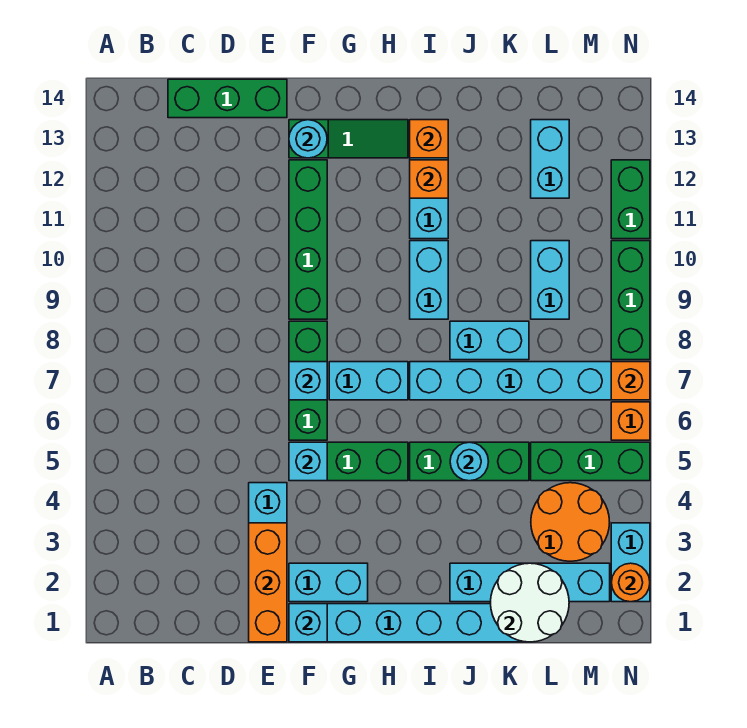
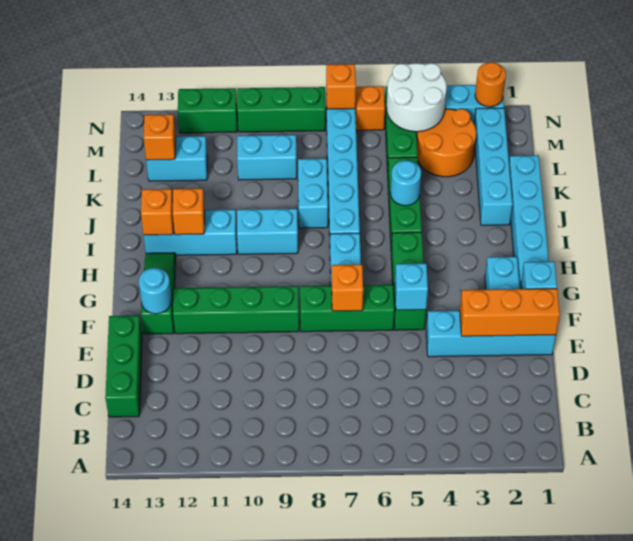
cyan brick F7 level 2 -> orange brick F7 level 2
white round brick K1:L2 level 2 -> white round brick M4:N5 level 2
none -> orange brick L13 level 2

